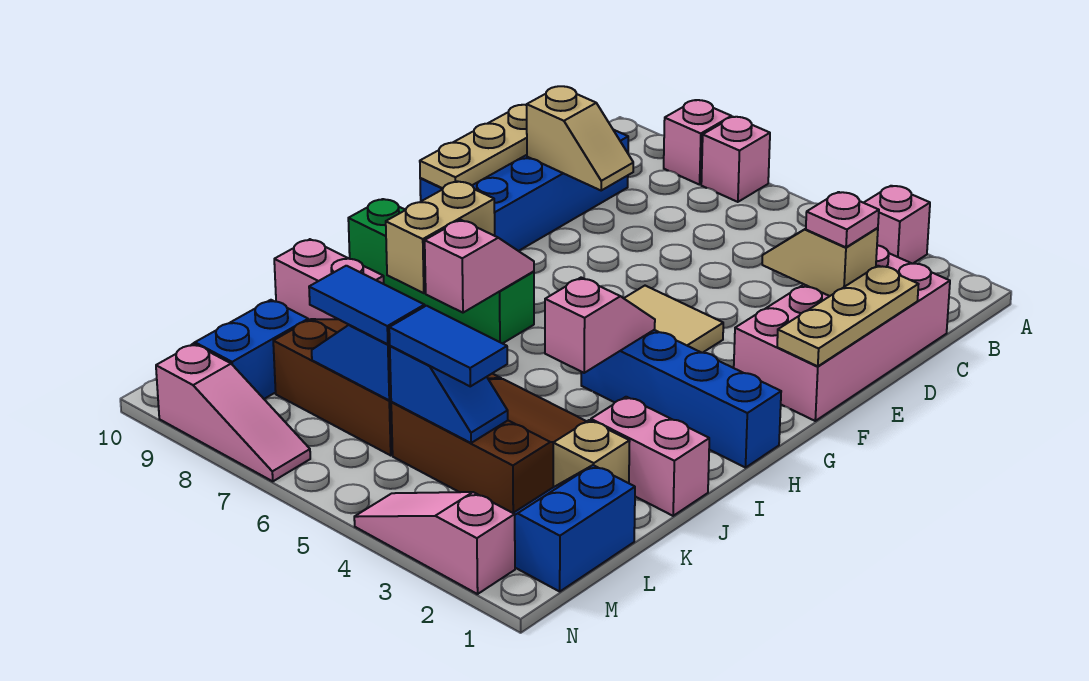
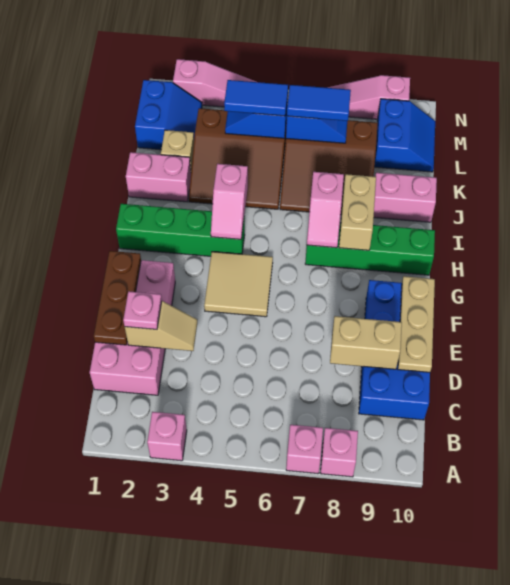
tan plate D1:F1 level 2 -> brown plate D1:F1 level 2
tan slope D8:D9 level 2 top 9 -> tan brick D8:D9 level 2
blue brick H1:H4 level 1 -> green brick H1:H4 level 1

